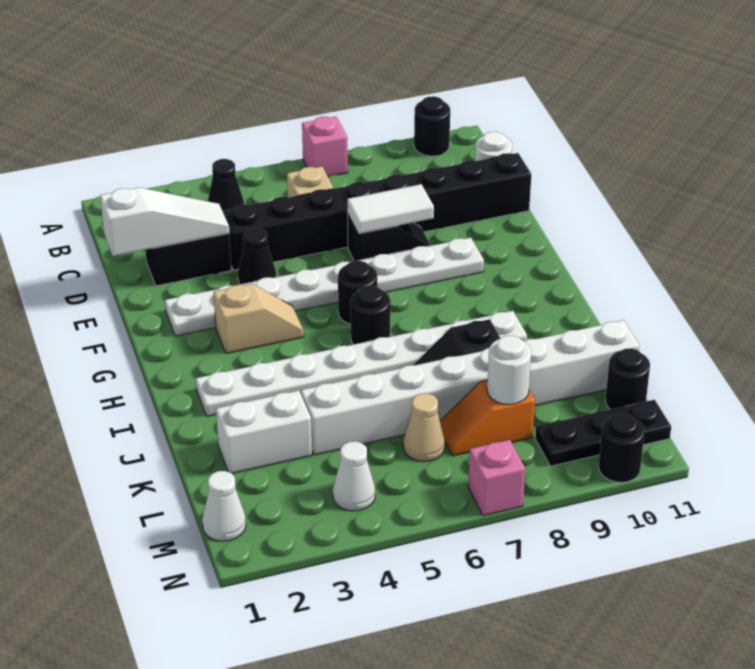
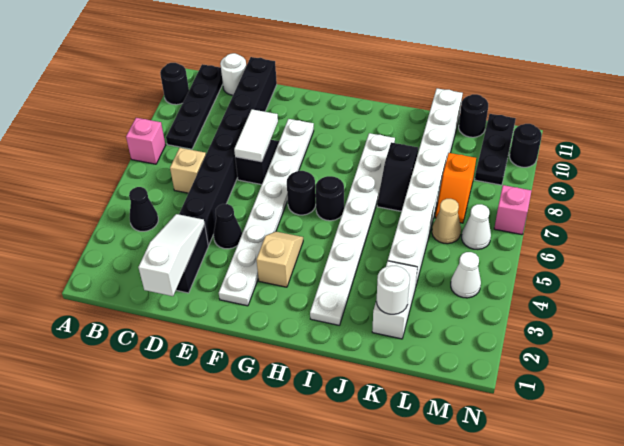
none -> black plate B8:B11 level 1
white round brick L8 level 2 -> white round brick K2 level 2
white cone M1 level 1 -> white cone M6 level 1

